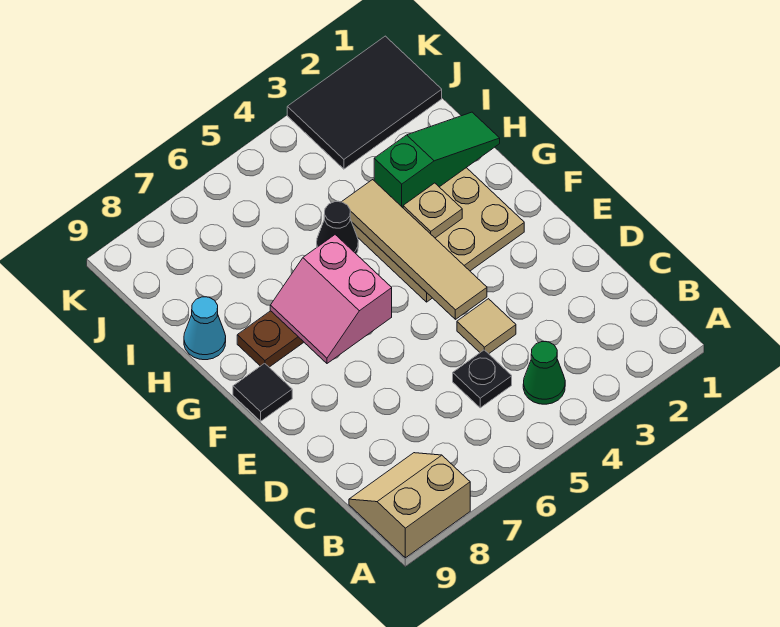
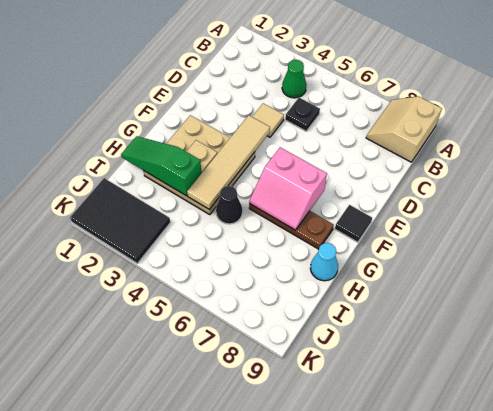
tan slope A8:B9 level 1 top A -> tan slope A8:B9 level 1 top 9
pink slope F6:G7 level 2 top 6 -> pink slope F6:G7 level 2 top F

